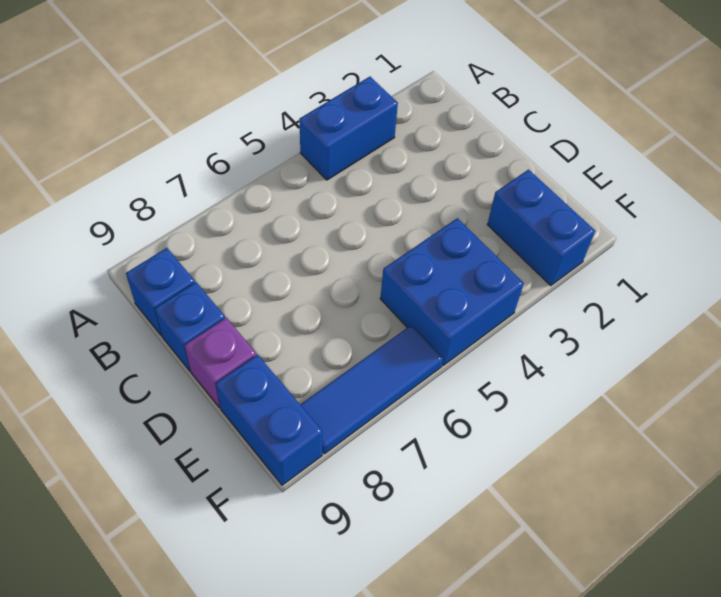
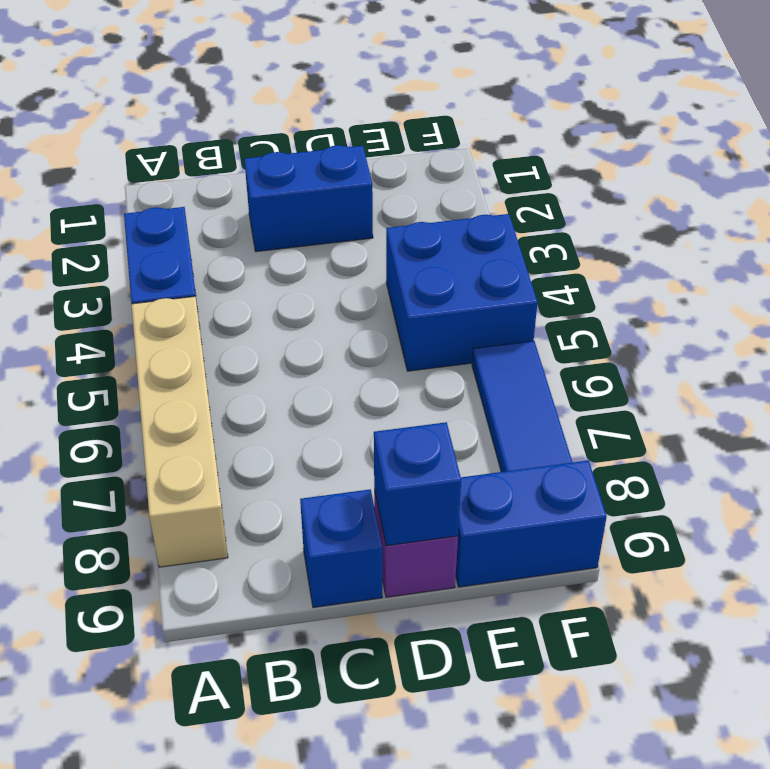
none -> tan brick A5:A8 level 1
blue brick B9 level 1 -> blue brick D9 level 2
blue brick E2:F2 level 1 -> blue brick C2:D2 level 1

